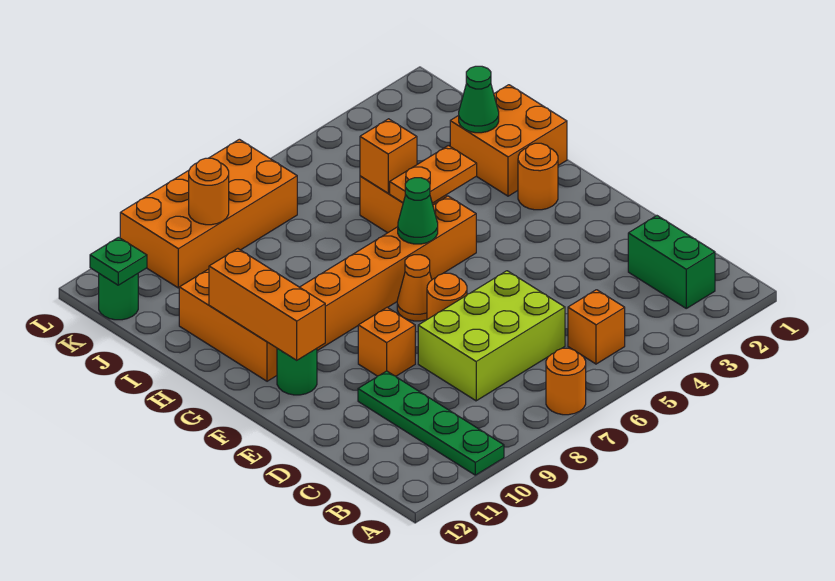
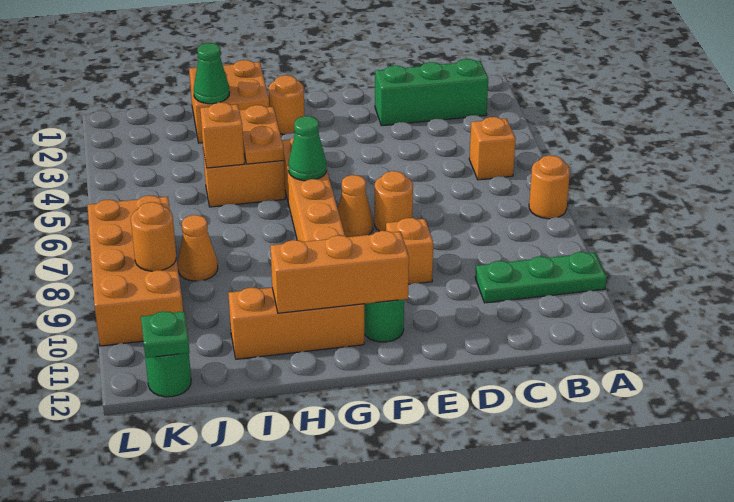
green plate A10:D10 level 1 -> green plate A10:C10 level 1
green brick B2:C2 level 1 -> green brick B2:D2 level 1
lime brick C6:D8 level 1 -> none
none -> orange cone J8 level 1

